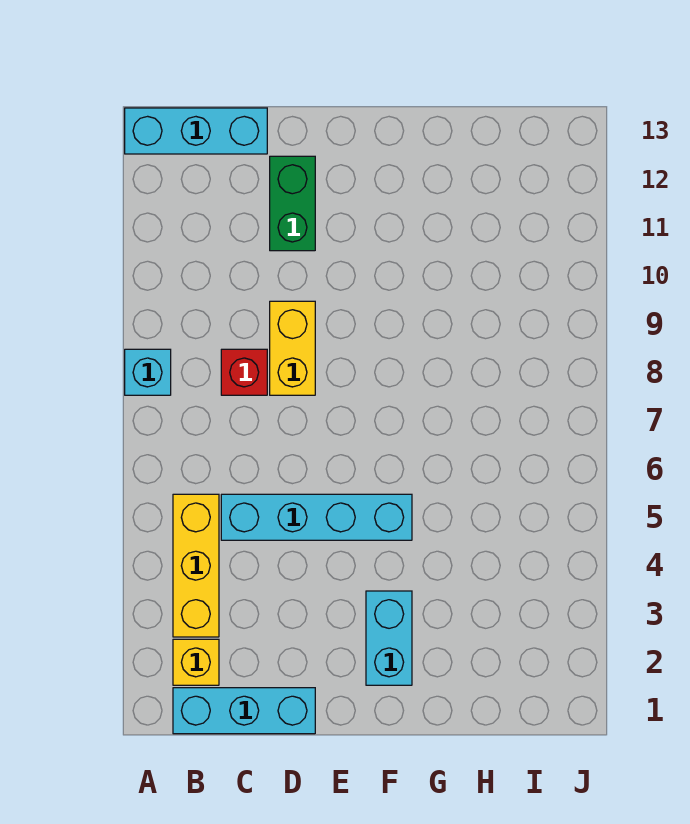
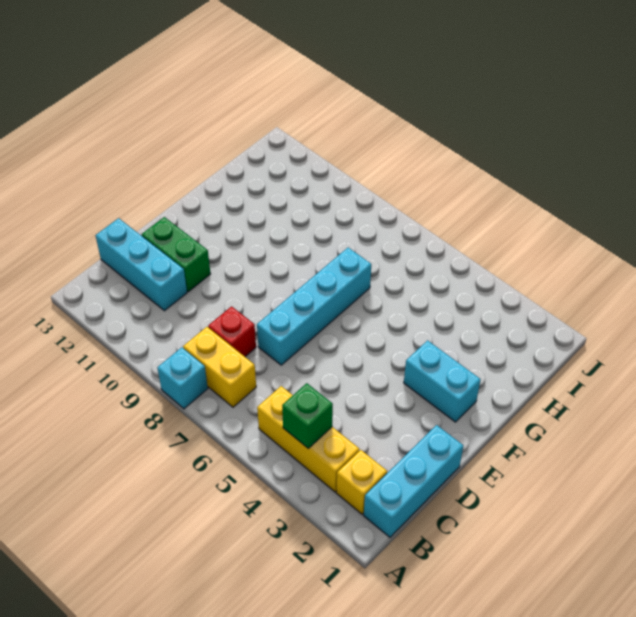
cyan brick A13:C13 level 1 -> cyan brick C11:C13 level 1
none -> green brick B4 level 2
cyan brick C5:F5 level 1 -> cyan brick D7:G7 level 1
yellow brick D8:D9 level 1 -> yellow brick B7:B8 level 1

